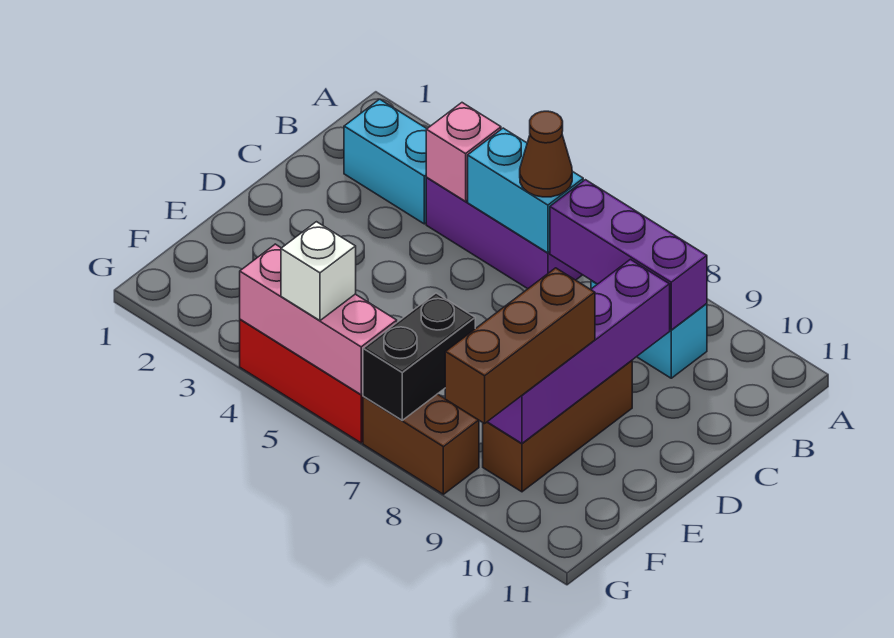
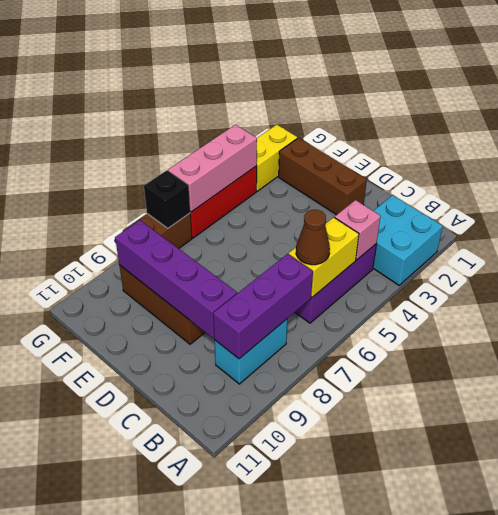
cyan brick B2:B3 level 1 -> cyan brick A2:B3 level 1
cyan brick B5:B6 level 2 -> yellow brick B5:B6 level 2
brown brick E9:G9 level 3 -> brown brick D2:F2 level 1
black brick F7:G7 level 2 -> black brick G7 level 2
none -> yellow brick G2:G3 level 1
white brick G5 level 3 -> none

